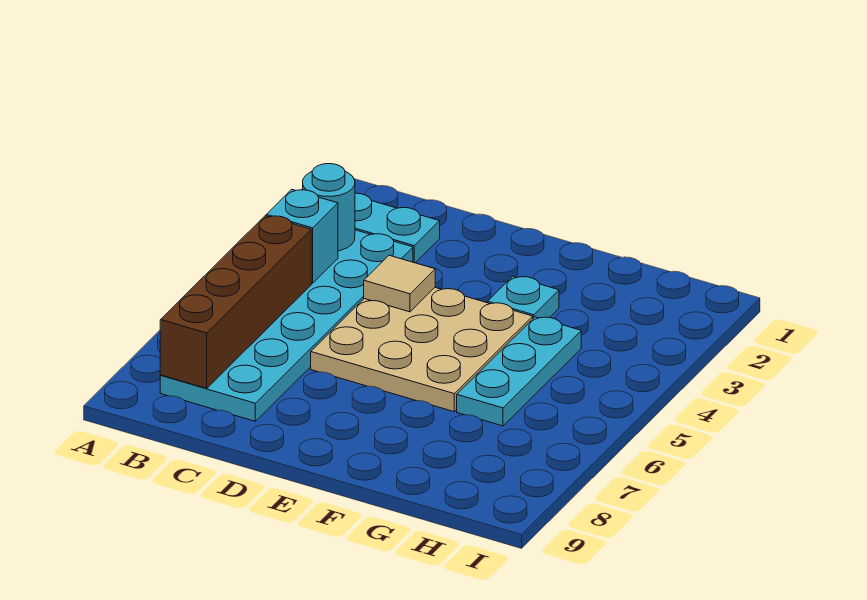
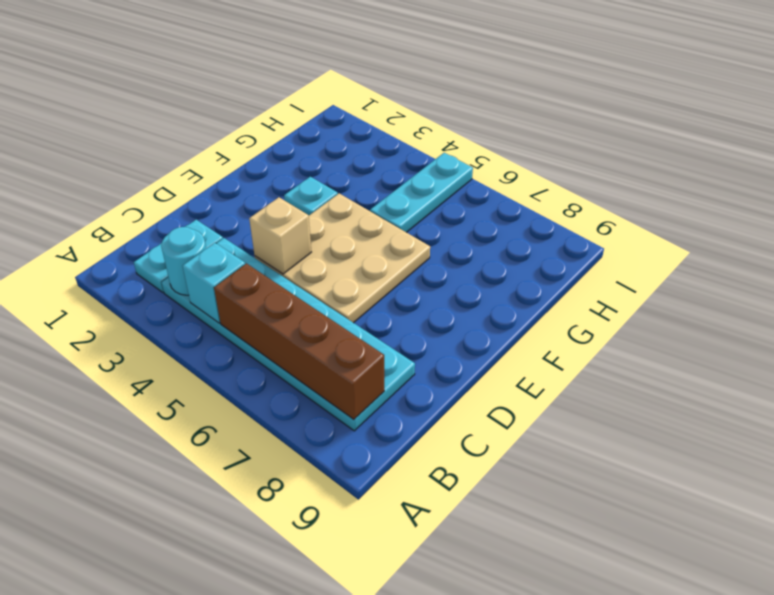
tan tile D4 level 2 -> tan brick D4 level 2
cyan plate G4:G6 level 1 -> cyan plate G5:I5 level 1

